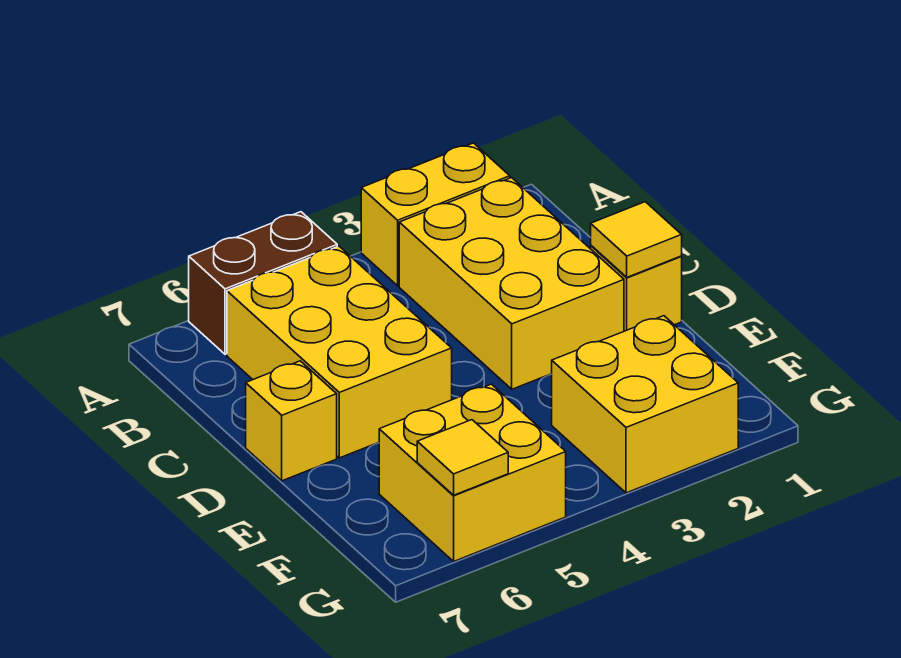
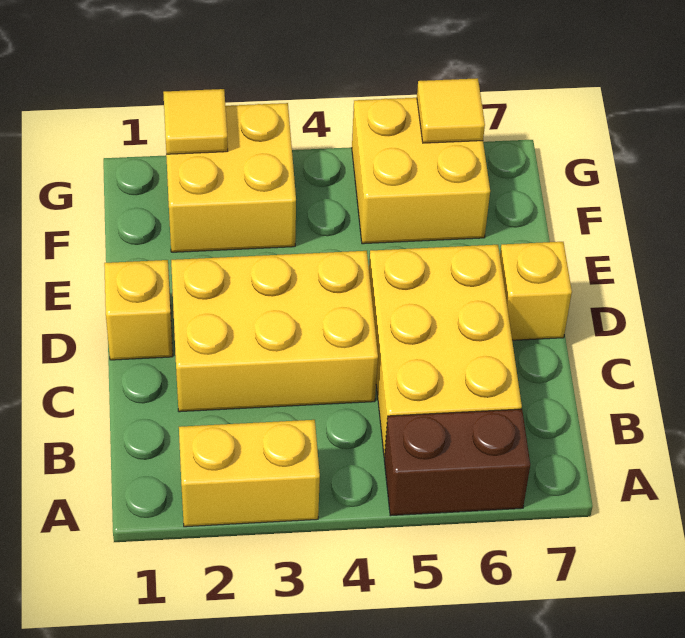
yellow brick B2:D3 level 1 -> yellow brick C2:D4 level 1
yellow tile D1 level 2 -> yellow tile G2 level 2

